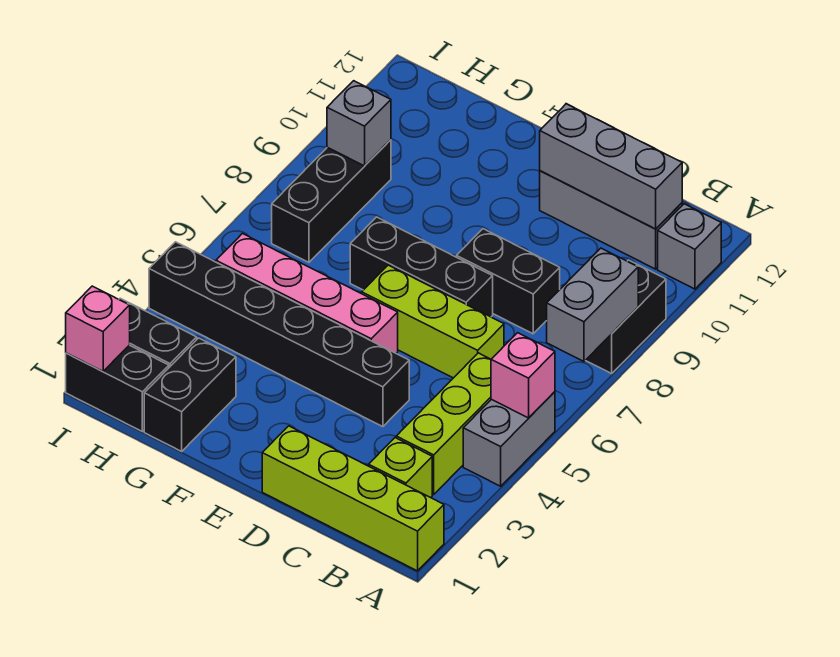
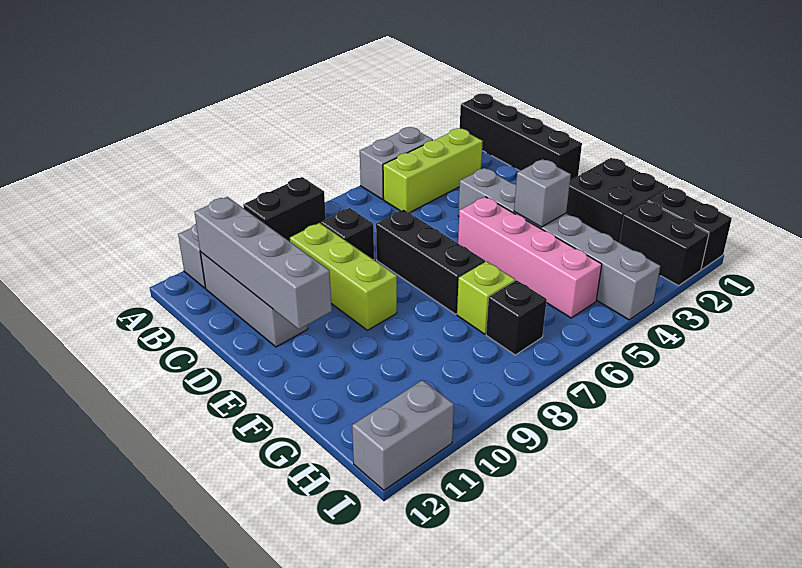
lime brick A1:D1 level 1 -> black brick A1:D1 level 1
pink brick A5 level 2 -> none
grey brick A7:A8 level 2 -> grey brick I11:I12 level 1
lime brick B2 level 1 -> lime brick G7 level 1
grey brick B11:D11 level 2 -> grey brick B11:E11 level 2
lime brick C6:E6 level 1 -> lime brick C9:E9 level 1
black brick C8:D8 level 1 -> black brick C8 level 1
black brick D4:I4 level 1 -> grey brick D4:I4 level 1
black brick G1:G2 level 1 -> black brick F1:G2 level 1
black brick H7:H9 level 1 -> black brick H7 level 1
grey brick H9 level 2 -> grey brick F4 level 2
pink brick I1 level 2 -> none

